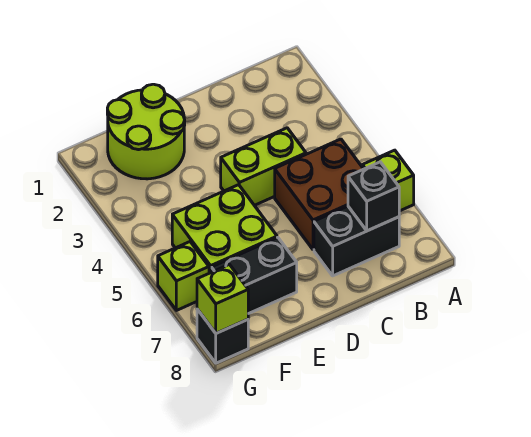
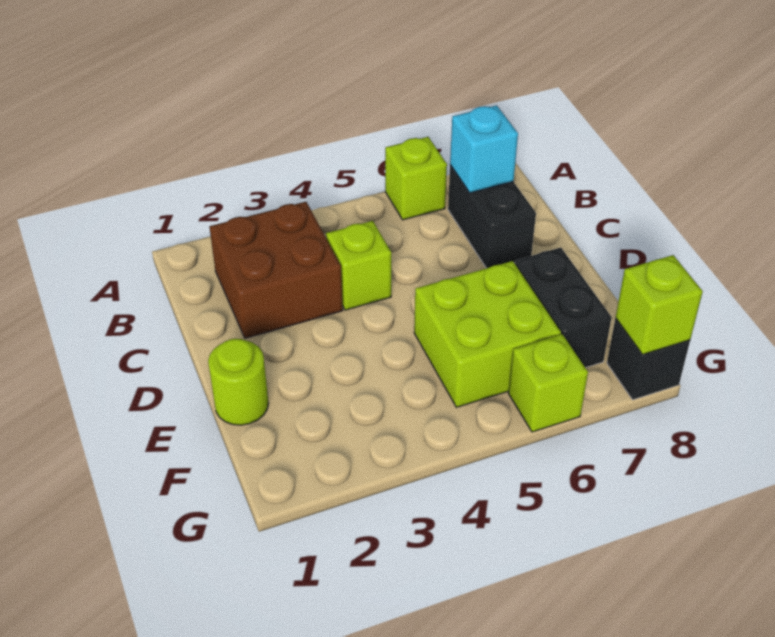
brown brick B5:C6 level 1 -> brown brick B2:C3 level 1
black brick B7 level 2 -> cyan brick B7 level 2
lime brick C4:D4 level 1 -> lime brick C4 level 1
lime round brick E1:F2 level 1 -> lime round brick E1 level 1

